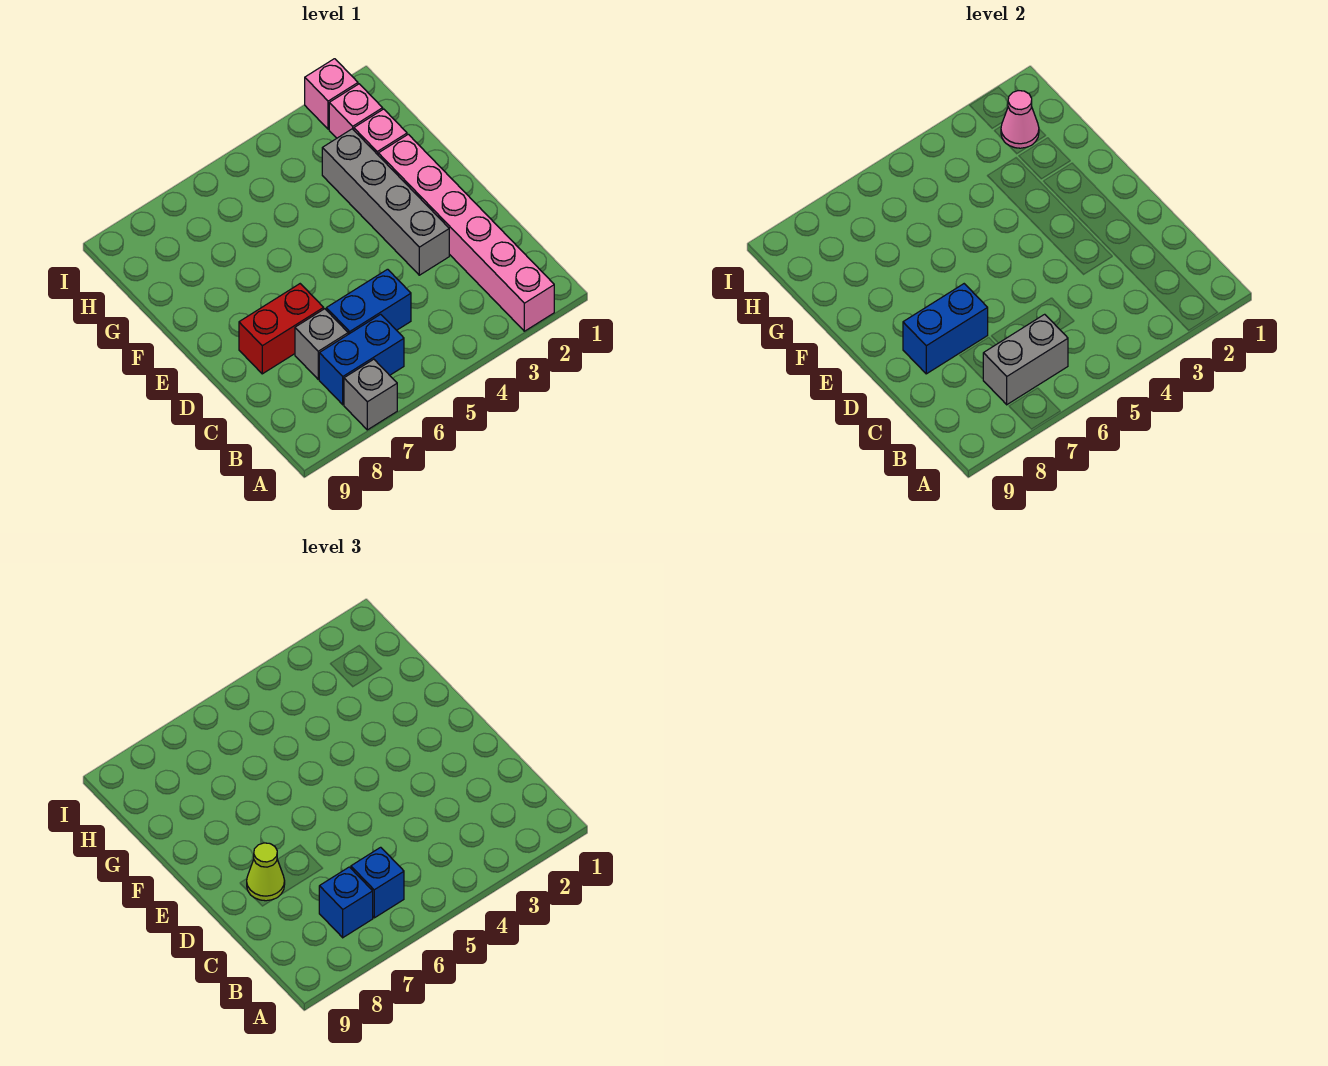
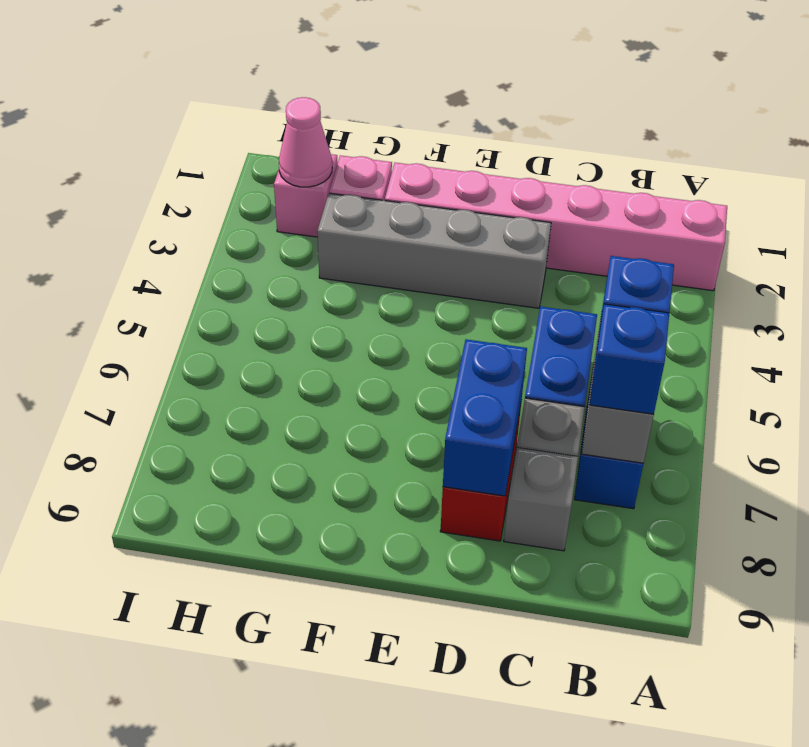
grey brick A7 level 1 -> grey brick C8 level 1
lime cone D8 level 3 -> none
pink brick I2 level 1 -> none

